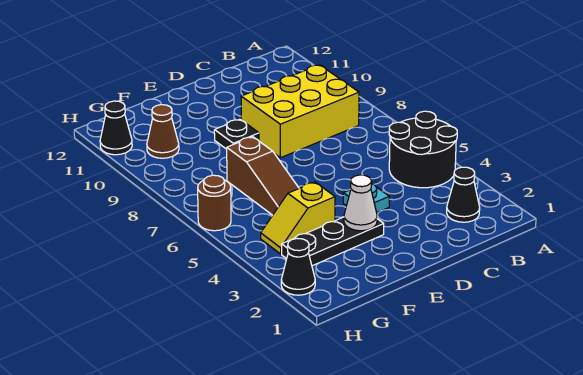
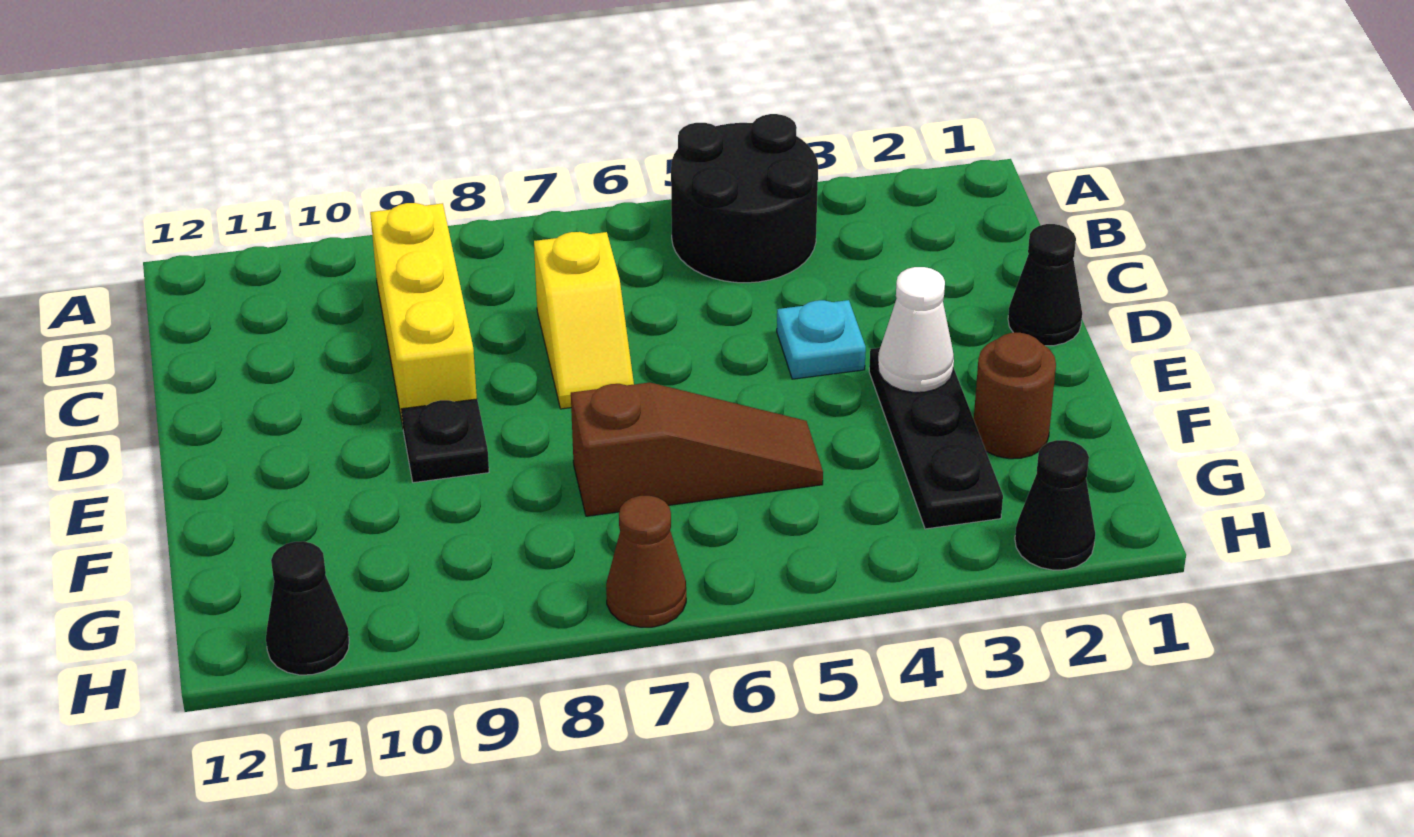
black cone B2 level 1 -> black cone D1 level 1
yellow brick B8:D9 level 1 -> yellow brick B9:D9 level 1
yellow slope F4:G4 level 1 top F -> yellow slope C7:D7 level 1 top C
brown cone G10 level 1 -> brown cone H7 level 1
brown round brick H6 level 1 -> brown round brick F2 level 1

